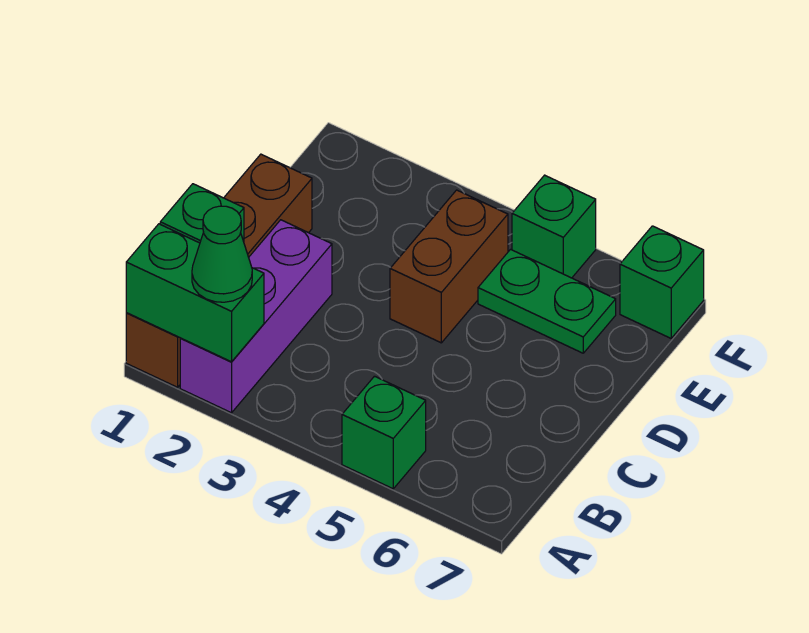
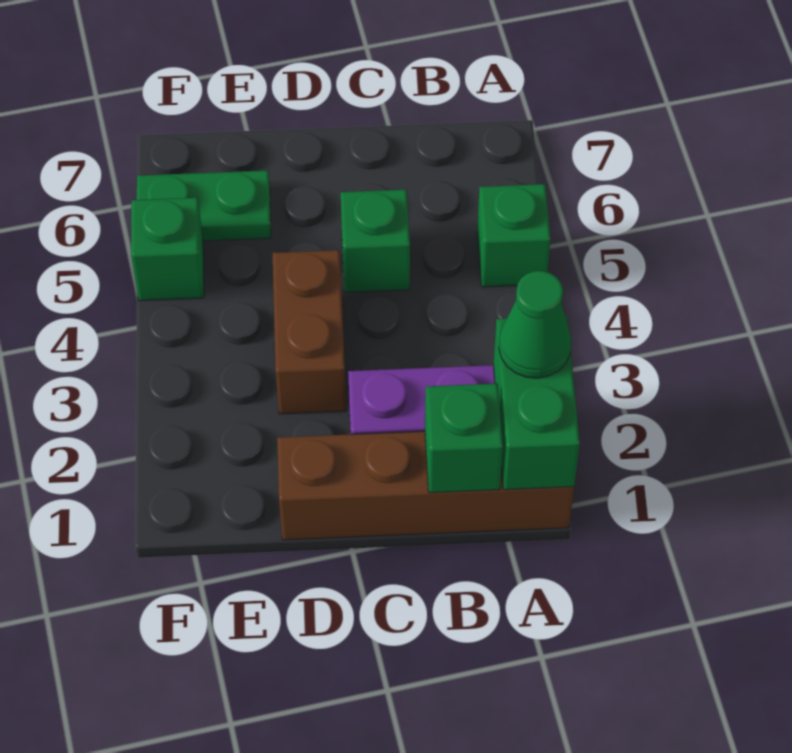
brown brick D4:E4 level 1 -> brown brick D3:D4 level 1
green plate E5:E6 level 1 -> green plate E6:F6 level 1
green brick F7 level 1 -> green brick C5 level 1

